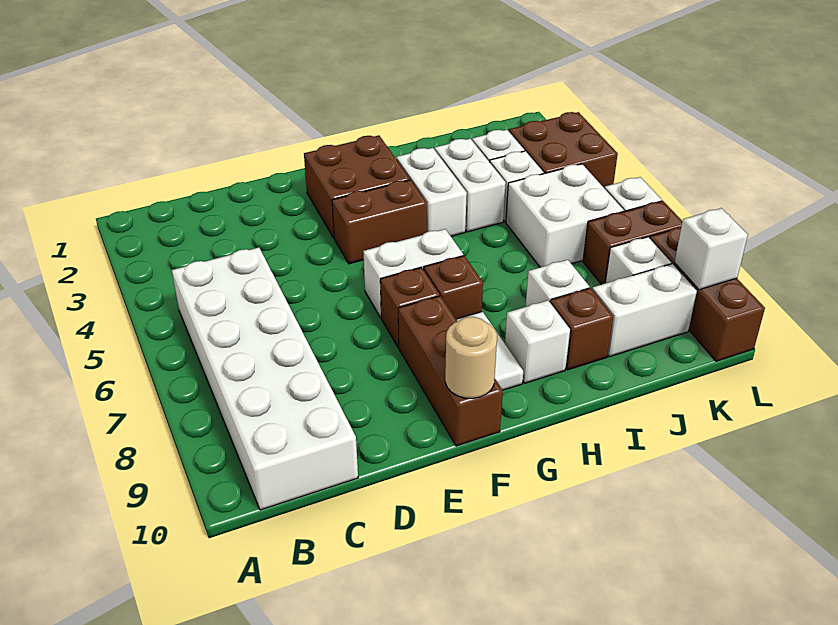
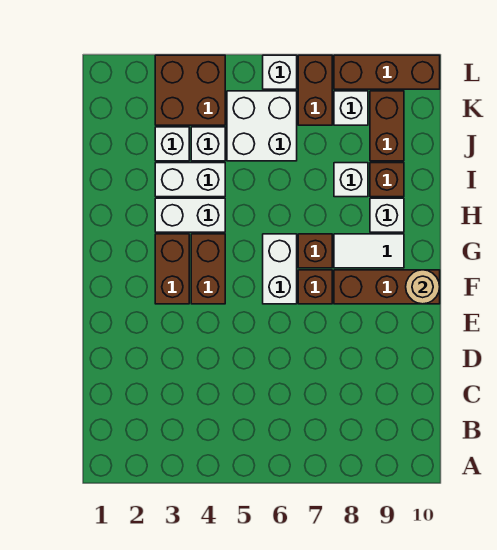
white brick B5:C10 level 1 -> none
brown brick F2:G3 level 1 -> brown brick F3:G3 level 1
white brick J9:K9 level 1 -> brown brick J9:K9 level 1
white brick L9 level 2 -> none

